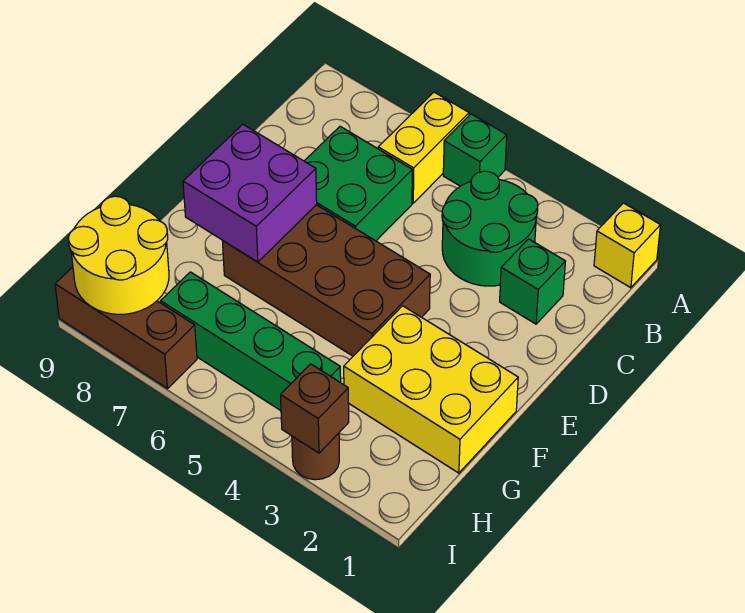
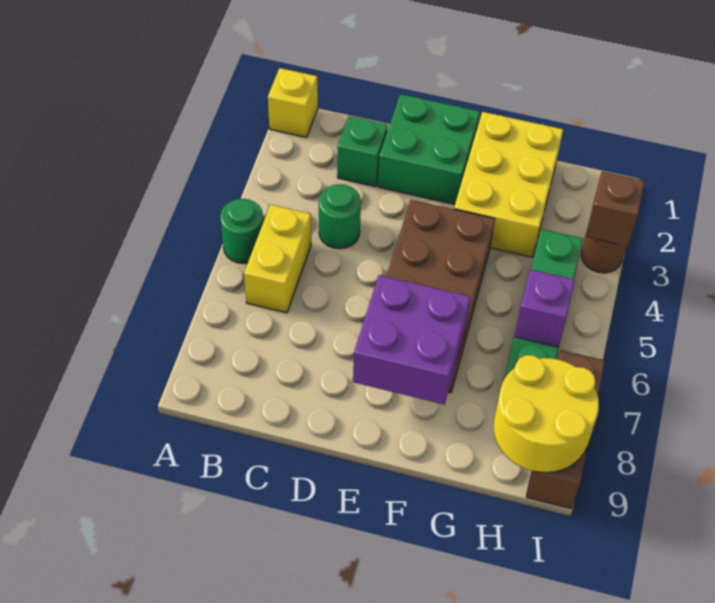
green brick A5 level 1 -> green round brick A5 level 1
yellow brick A6:B6 level 1 -> yellow brick B5:B6 level 1
green round brick B3:C4 level 1 -> green round brick C4 level 1
green brick C6:D7 level 1 -> green brick D1:E2 level 1
none -> purple brick H6 level 2

